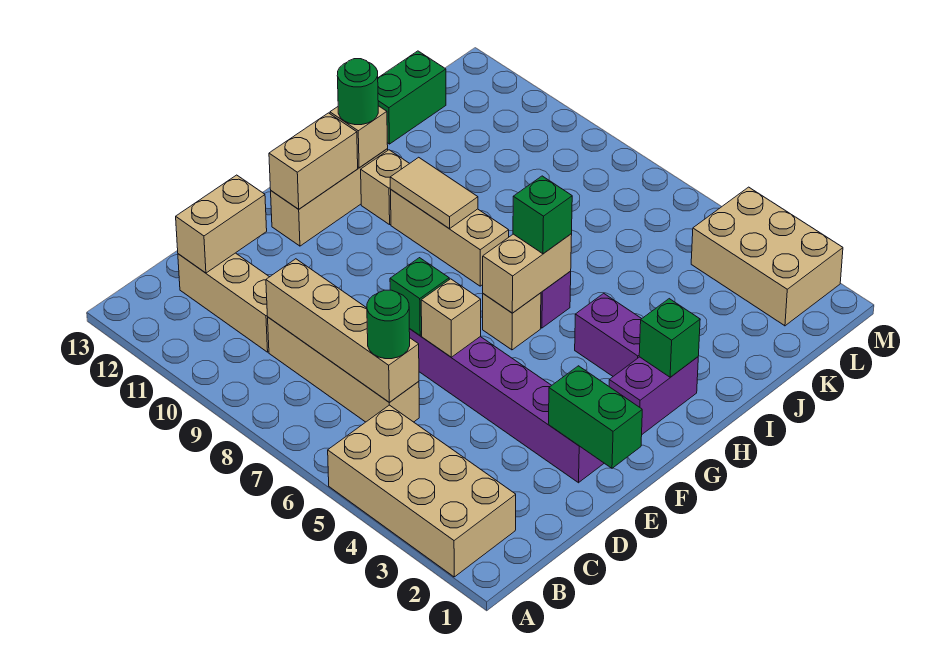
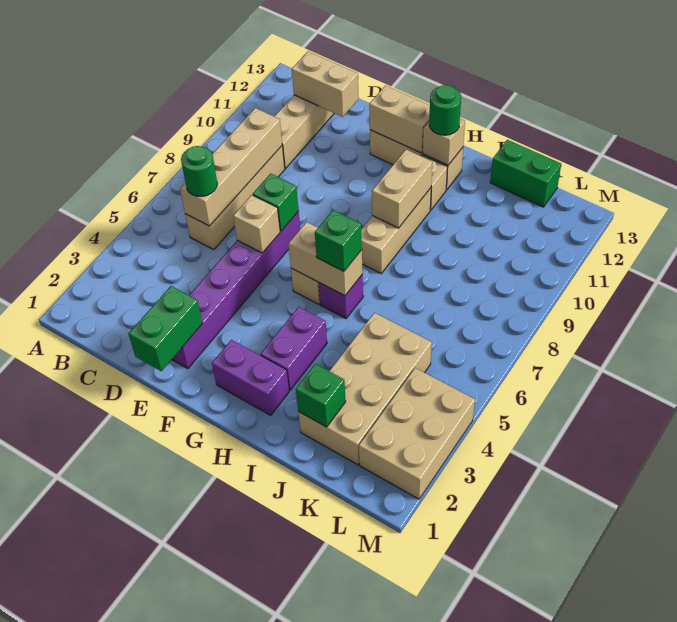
tan brick A2:B5 level 1 -> tan brick J2:K5 level 1
green brick H2 level 2 -> green brick J2 level 2
tan tile H9:H10 level 2 -> tan brick H9:H10 level 2

